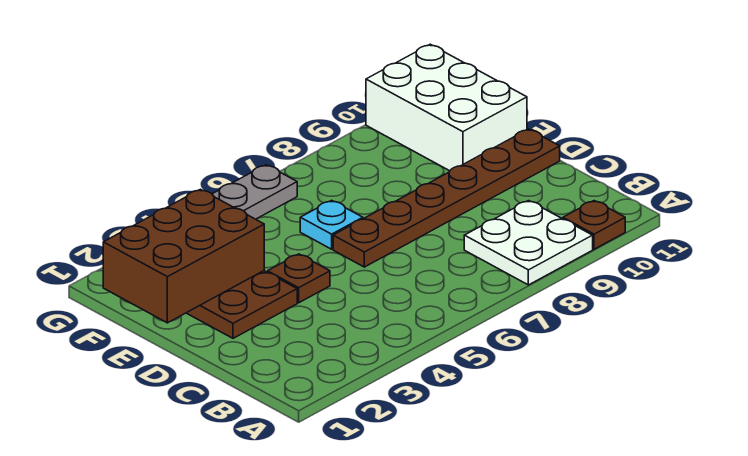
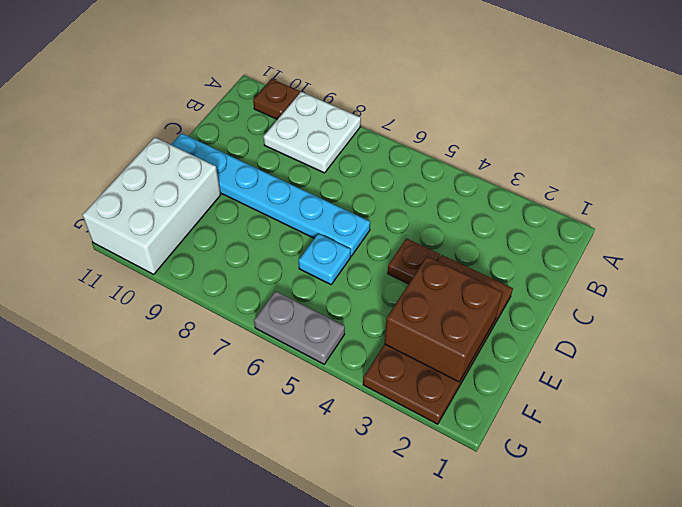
brown plate D6:D11 level 1 -> cyan plate D6:D11 level 1
brown brick E1:F3 level 2 -> brown brick E2:F3 level 2

